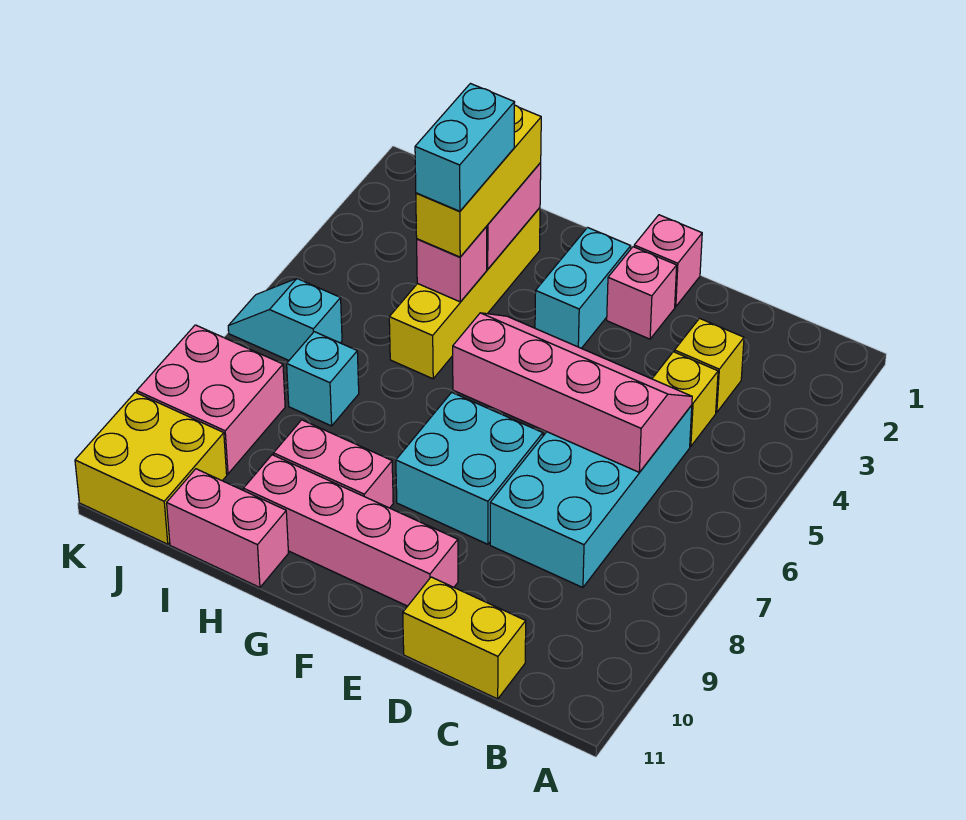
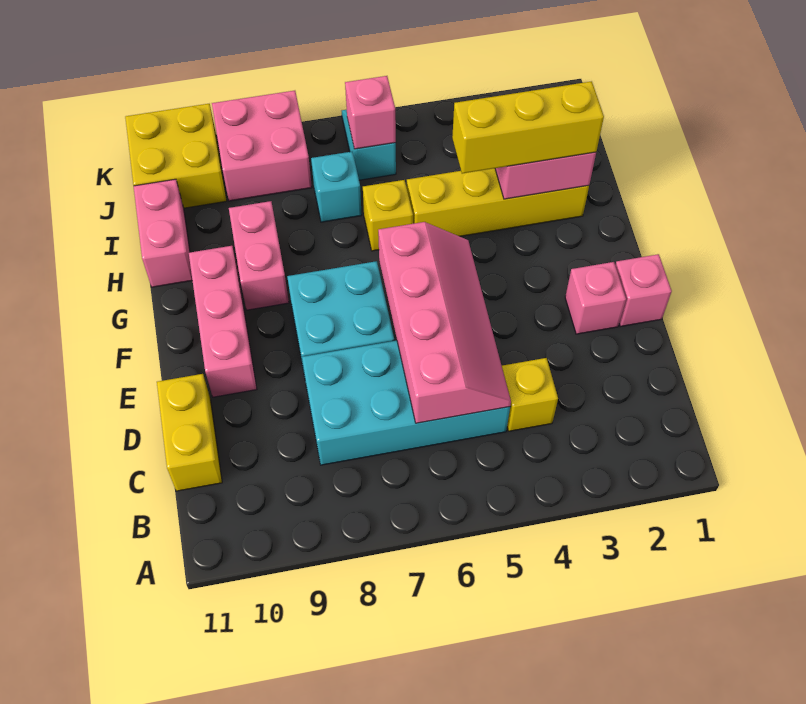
yellow brick C3 level 1 -> yellow brick H6 level 1
pink brick E10:H10 level 1 -> pink brick E10:G10 level 1
cyan brick F2:F3 level 1 -> none
cyan brick H3:H4 level 4 -> none
pink brick H4 level 2 -> pink brick J6 level 2

